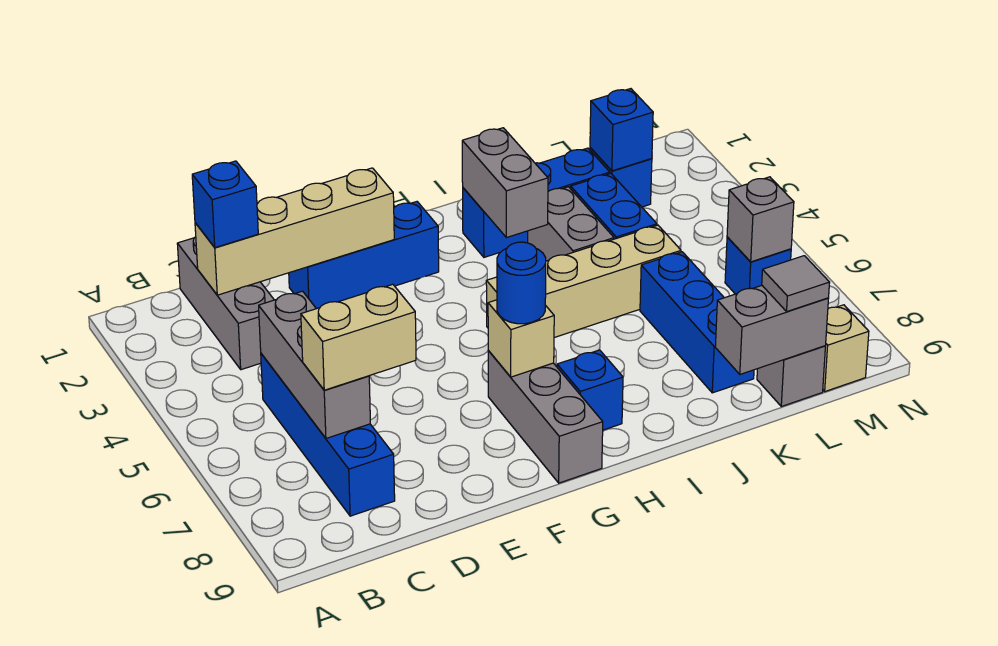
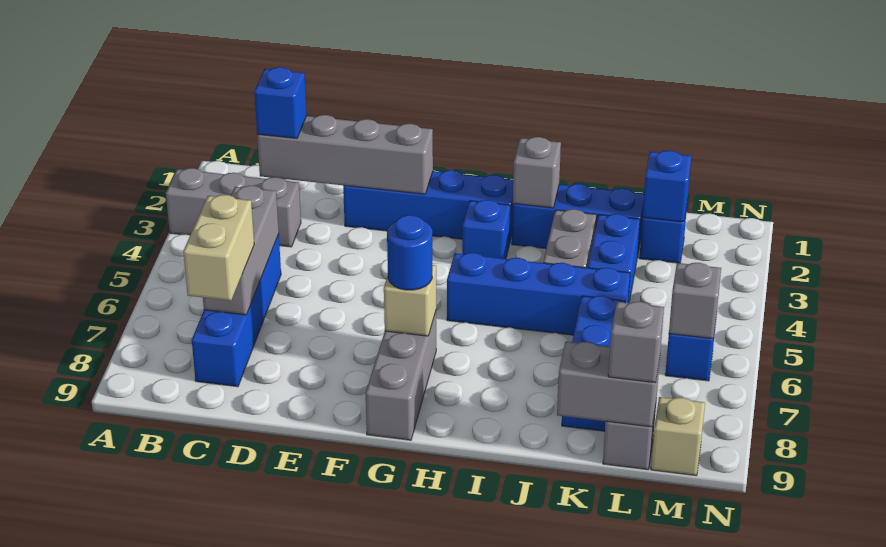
grey brick C1:C3 level 1 -> grey brick A3:C3 level 1
tan brick C2:F2 level 2 -> grey brick C2:F2 level 2
tan brick C7:D7 level 3 -> tan brick C7:C8 level 3
blue brick E2:G2 level 1 -> blue brick E2:H2 level 1
tan brick H5:K5 level 1 -> blue brick H5:K5 level 1
blue brick H8 level 1 -> blue brick H3 level 1
grey brick I2:I3 level 2 -> grey brick I2 level 2
grey tile L9 level 3 -> grey brick L9 level 3

